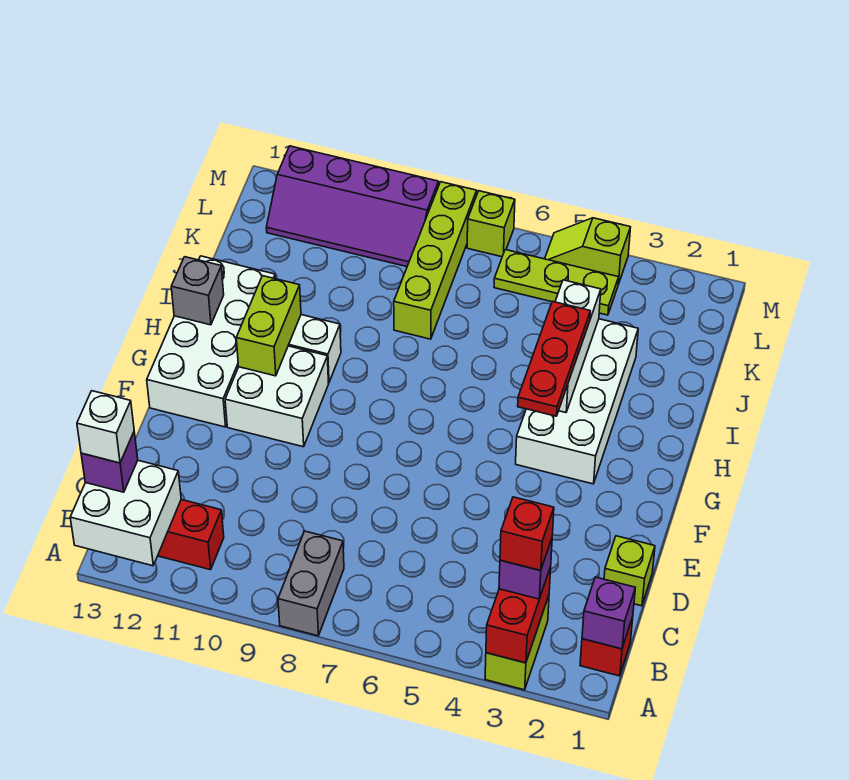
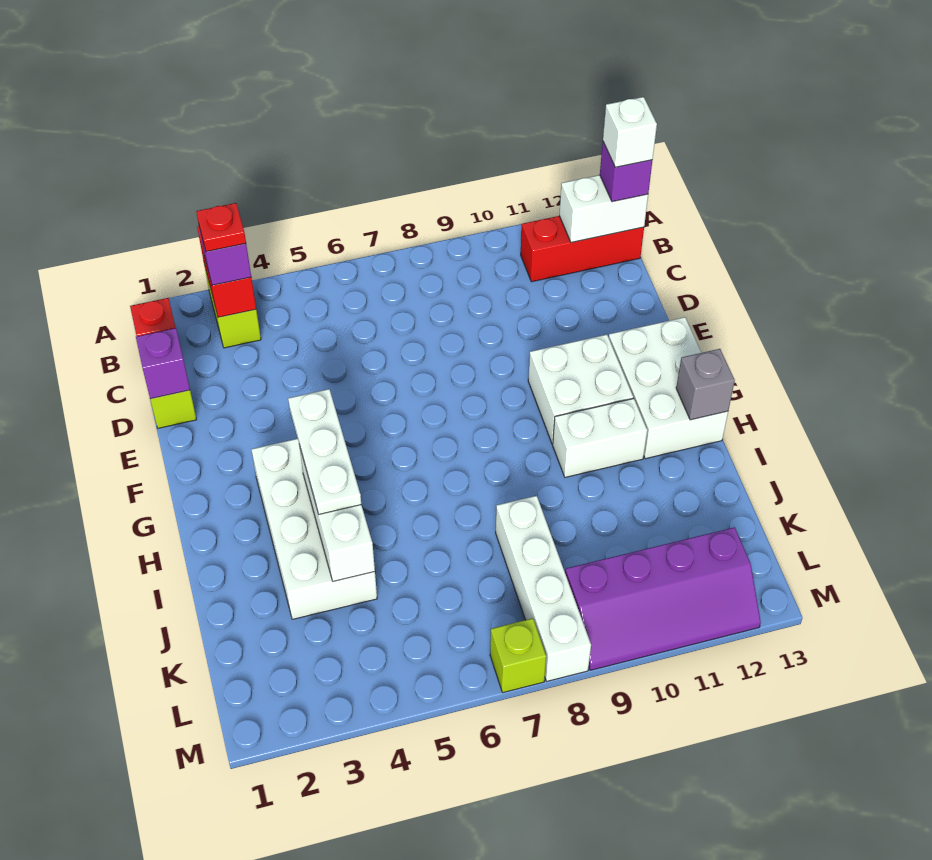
grey brick A8:B8 level 1 -> none
white brick A12:B13 level 2 -> white brick B12:B13 level 2
purple brick B1 level 2 -> purple brick D1 level 2
red brick B3 level 4 -> red plate B3 level 4
white brick F12:I13 level 1 -> white brick F12:H13 level 1
red plate G4:I4 level 3 -> white plate G4:I4 level 3
lime brick G11:H11 level 2 -> none
lime brick J8:M8 level 1 -> white brick J8:M8 level 1
lime plate L4:L6 level 1 -> none
purple slope L9:M12 level 1 top M -> purple slope L9:M12 level 1 top L
lime slope M4:M5 level 1 top 4 -> none

